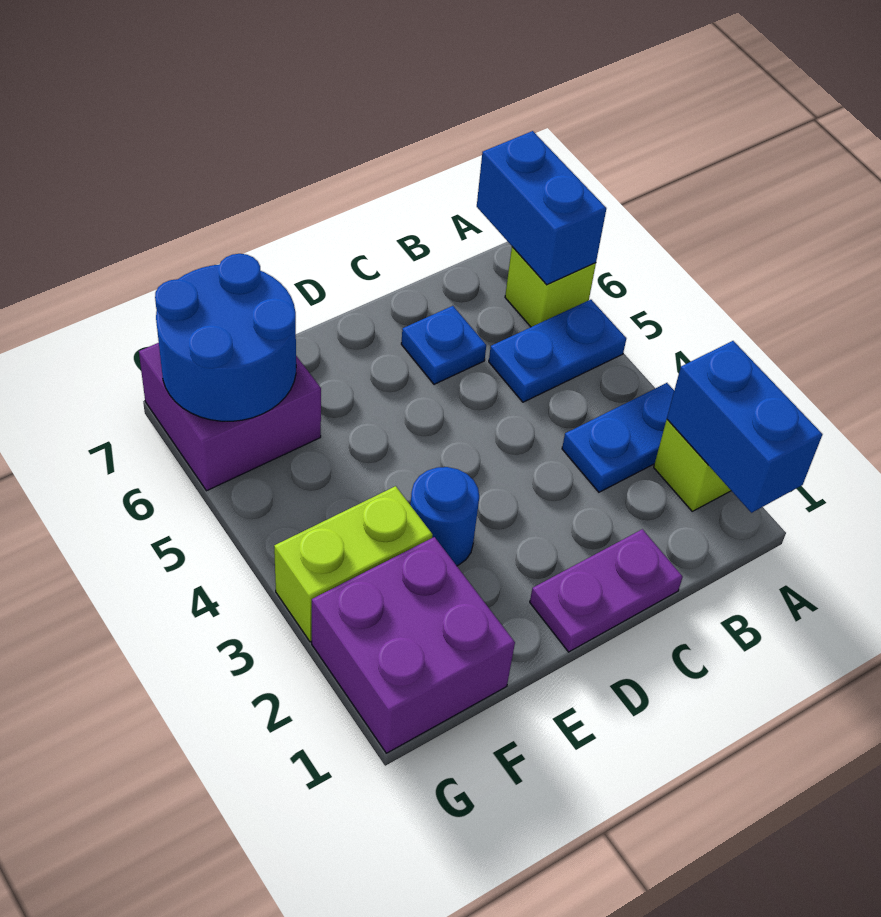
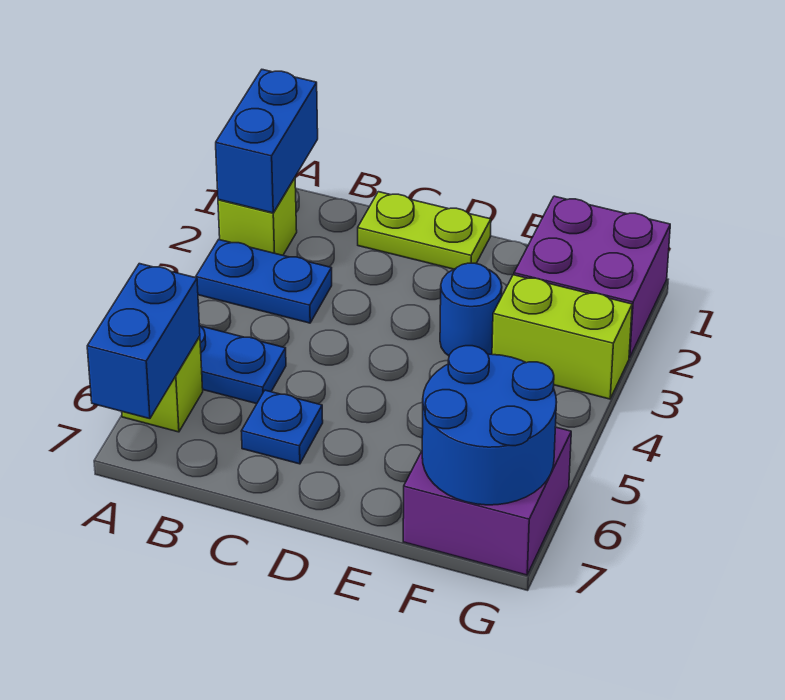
purple plate C1:D1 level 1 -> lime plate C1:D1 level 1

